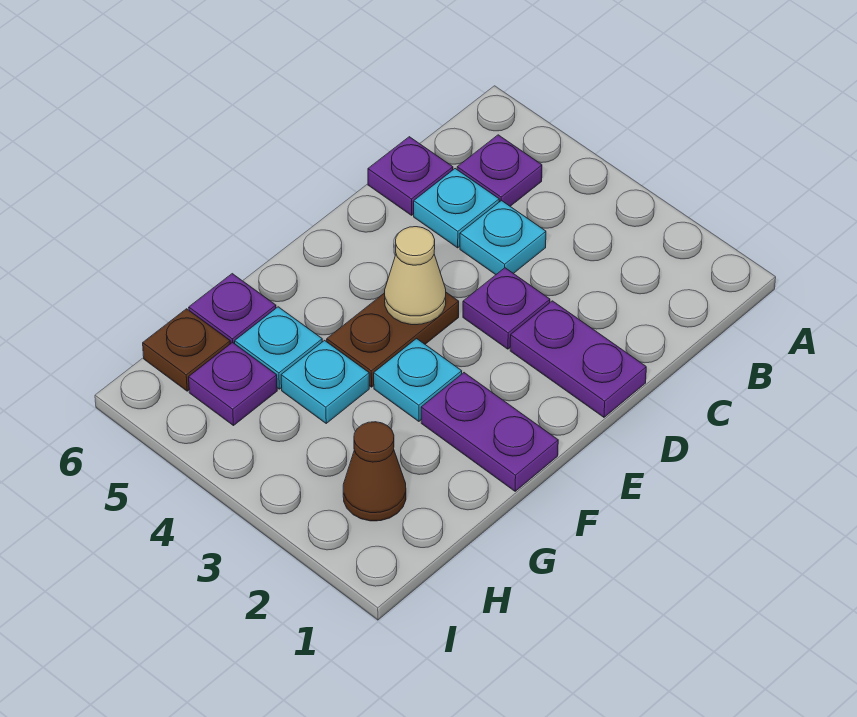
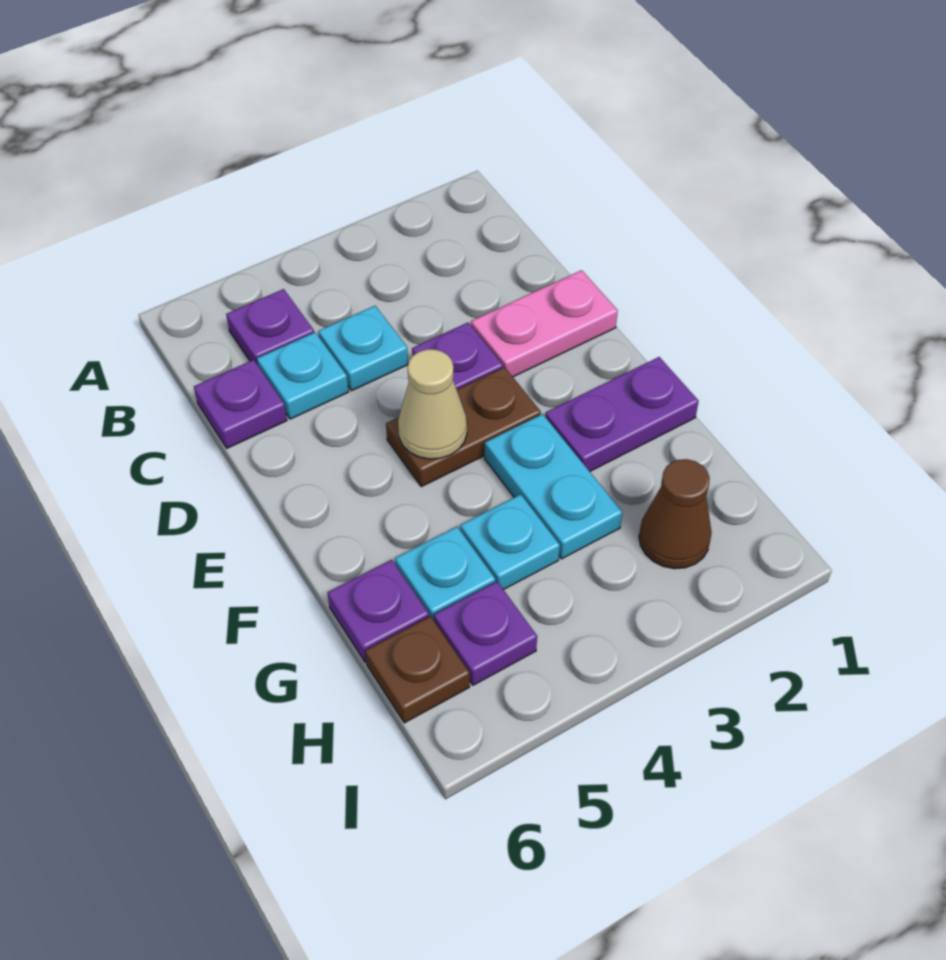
purple plate D1:D2 level 1 -> pink plate D1:D2 level 1
brown plate E4:F4 level 1 -> brown plate E3:E4 level 1
cyan plate F3 level 1 -> cyan plate F3:G3 level 1

